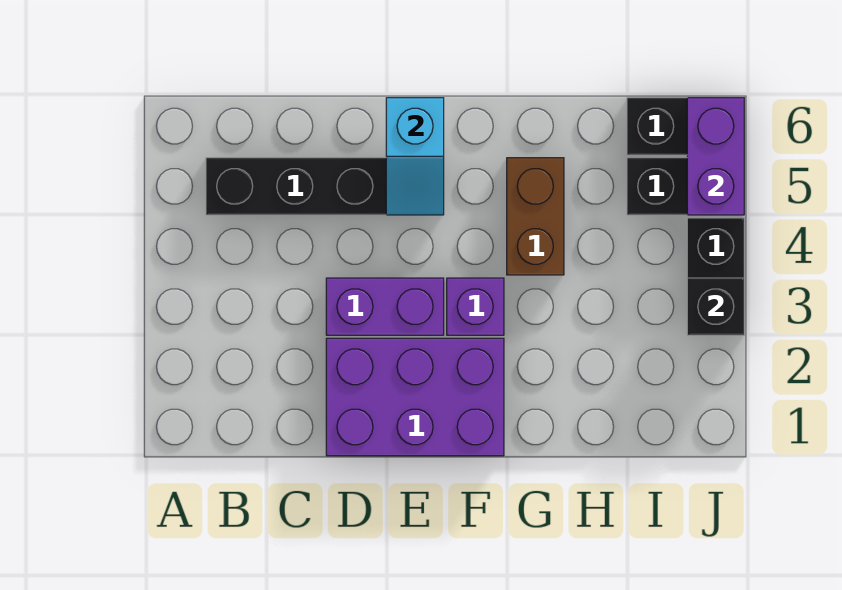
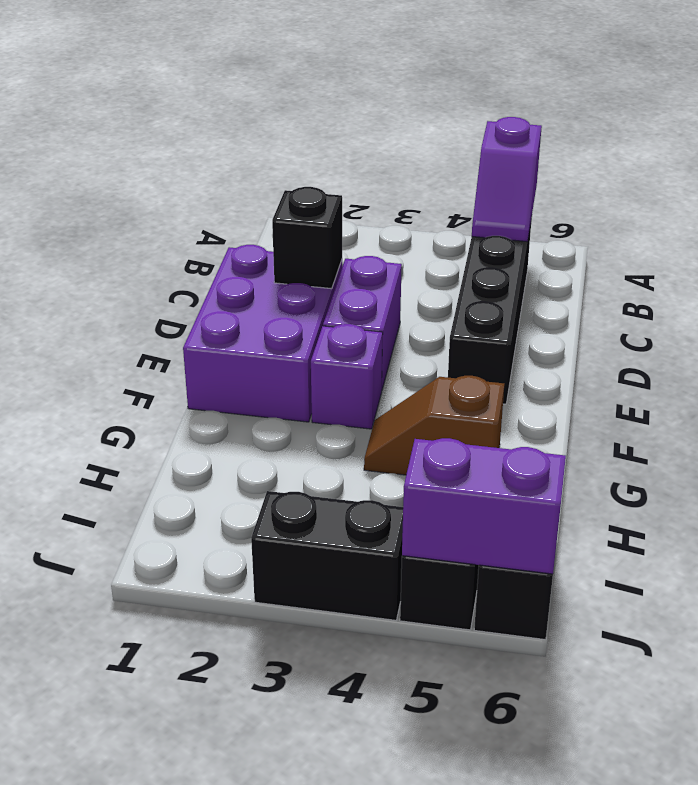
none -> purple slope A5:B5 level 2 top A
cyan slope E5:E6 level 2 top 6 -> none
brown brick G4:G5 level 1 -> brown slope G4:G5 level 1 top 5
black brick J3 level 2 -> black brick D2 level 2

